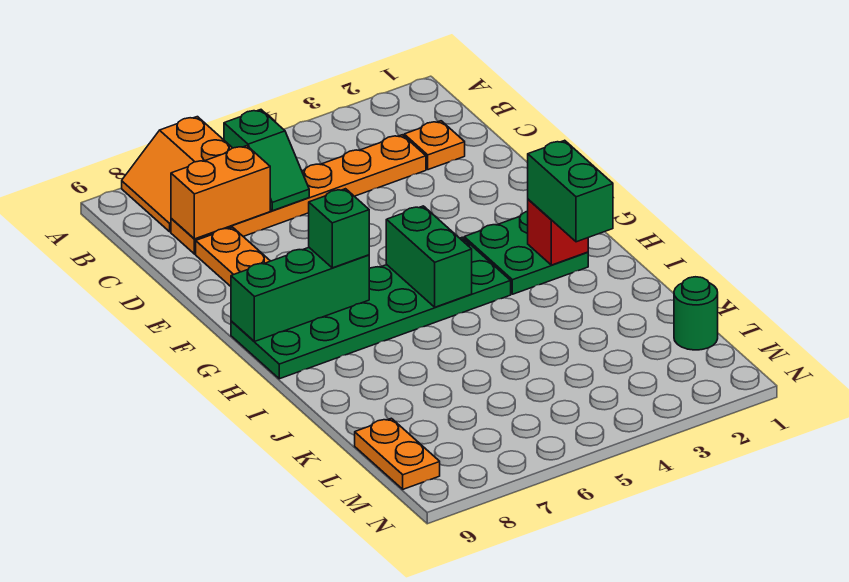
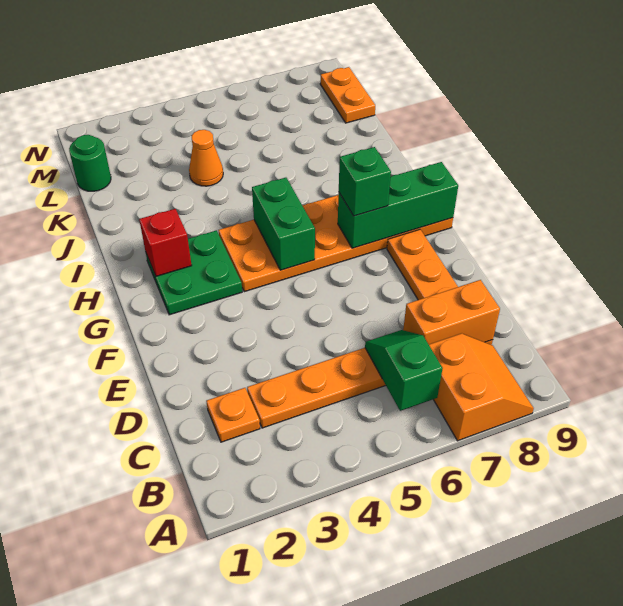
green plate G4:H9 level 1 -> orange plate G4:H9 level 1
green brick H2:I2 level 3 -> none
none -> orange cone K4 level 1

